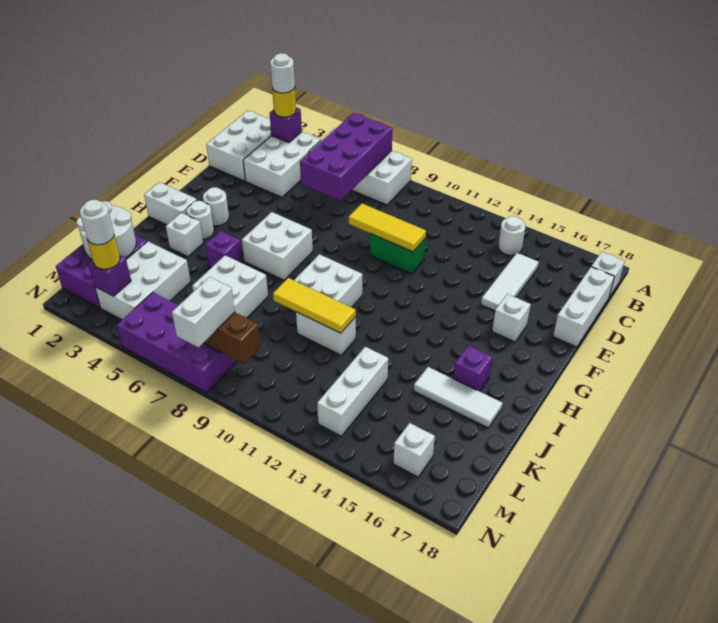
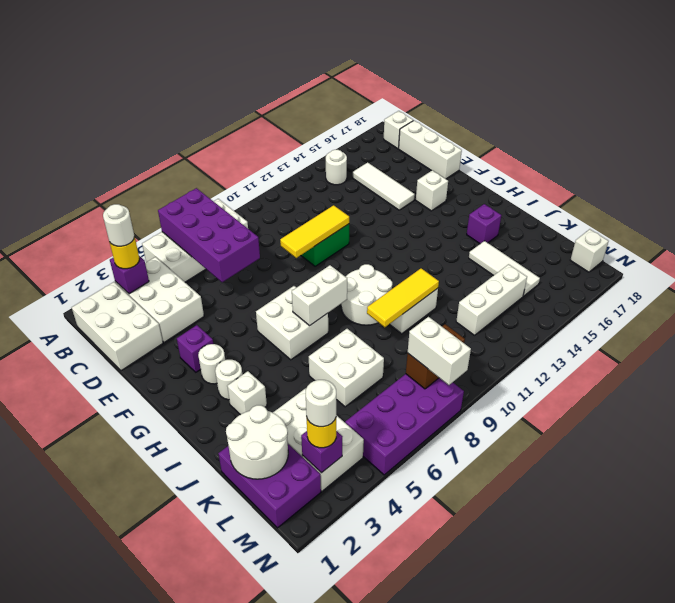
white brick H1:H2 level 1 -> white brick H7:H8 level 2
white brick H9:I10 level 1 -> white round brick H9:I10 level 1
purple brick I5 level 1 -> purple brick F3 level 1
white tile J15:J17 level 1 -> white tile J15:L15 level 1
white brick K13:M13 level 1 -> white brick L12:L14 level 1
white brick M16 level 1 -> white brick M18 level 1

